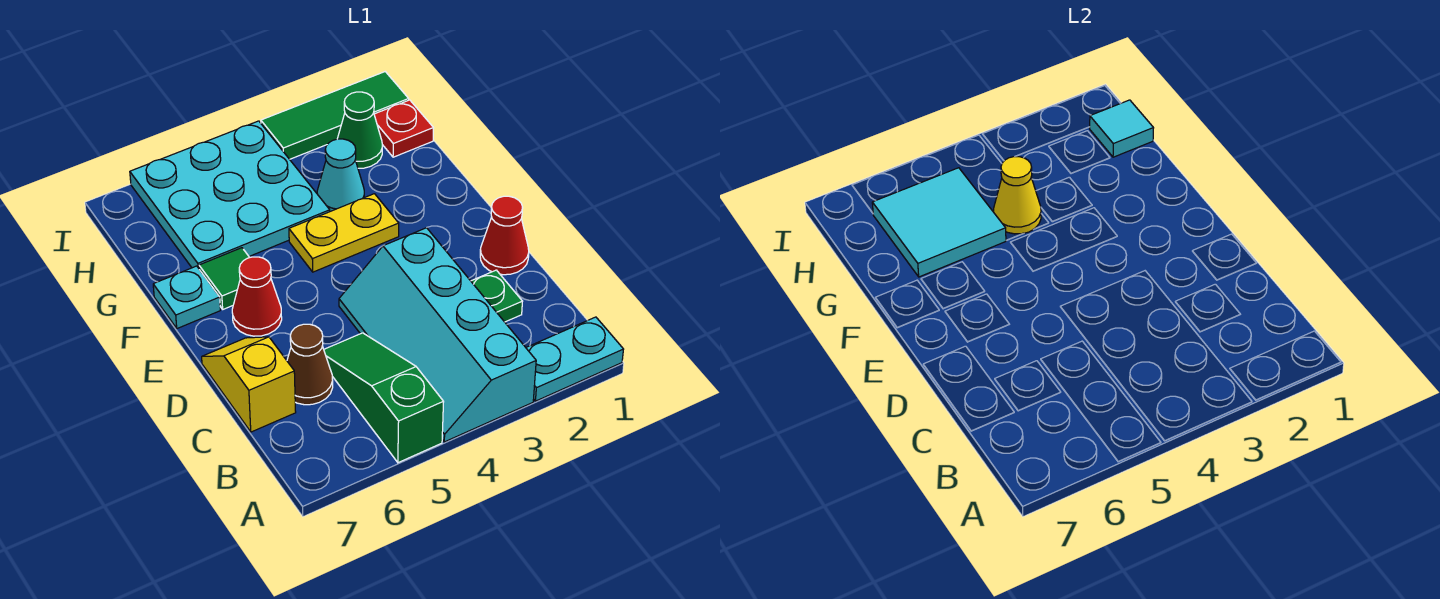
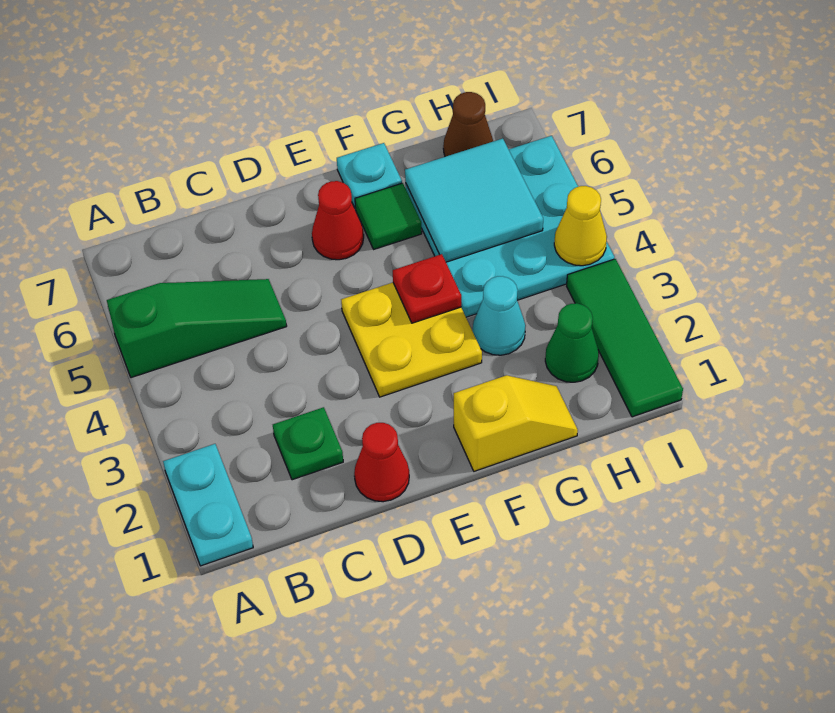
cyan slope A3:D4 level 1 top 3 -> none
brown cone C6 level 1 -> brown cone H7 level 1
yellow slope C7:D7 level 1 top C -> yellow slope F1:G1 level 1 top F
yellow plate F3:F4 level 1 -> yellow plate E3:F4 level 1
yellow cone G4 level 2 -> yellow cone I4 level 2
red plate H1 level 1 -> red plate F4 level 2
cyan tile H1 level 2 -> none

